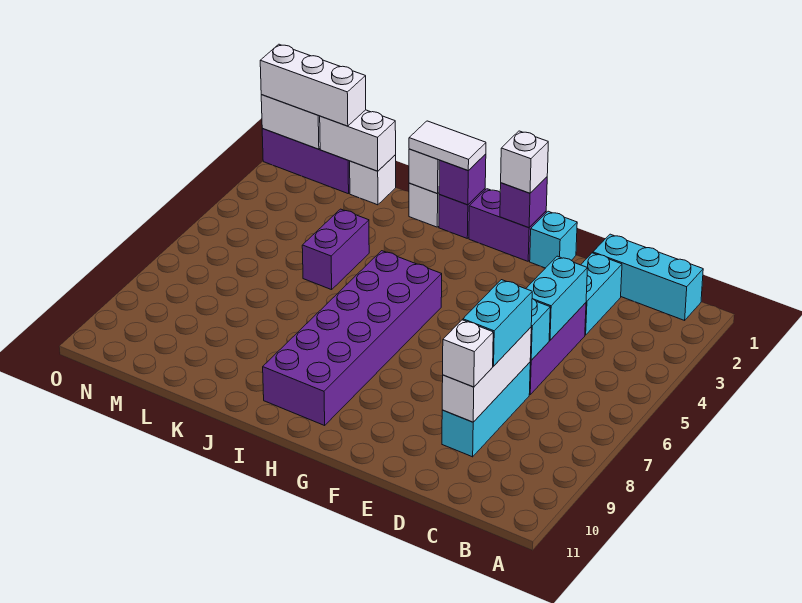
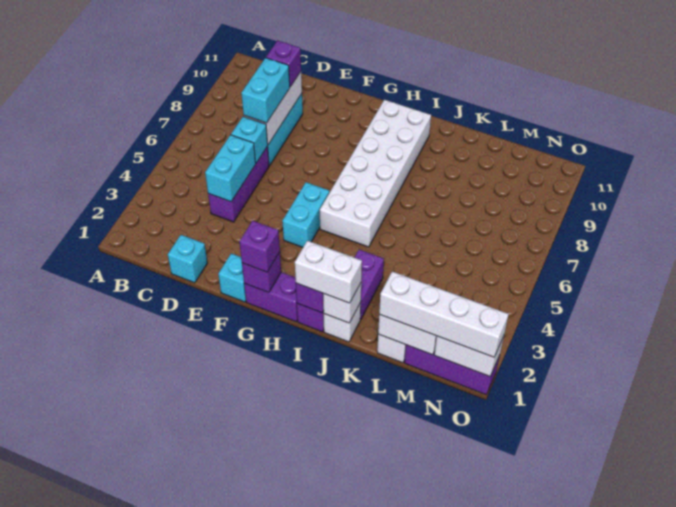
cyan brick B1:D1 level 1 -> cyan brick D1 level 1
cyan brick D2:D3 level 1 -> cyan brick G4:G5 level 1
white brick D9 level 3 -> purple brick D9 level 3
white brick G1 level 3 -> purple brick G1 level 3
purple brick H5:I10 level 1 -> white brick H5:I10 level 1
white tile I1:J1 level 3 -> white brick I1:J1 level 3
purple brick K4:K5 level 1 -> purple brick J2:J3 level 1
white brick M1:O1 level 3 -> white brick L1:O1 level 3

